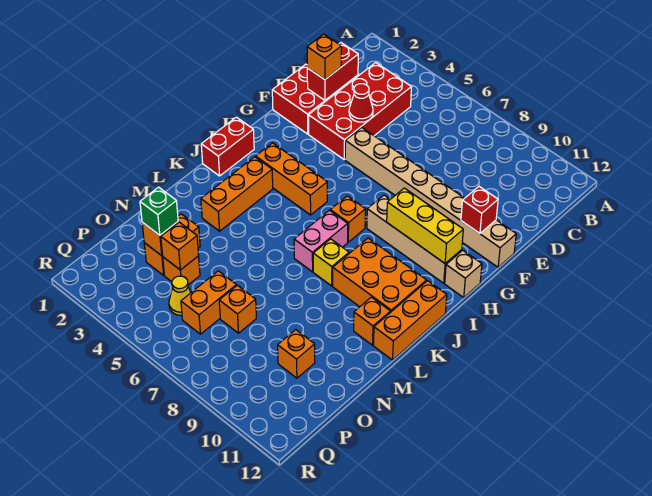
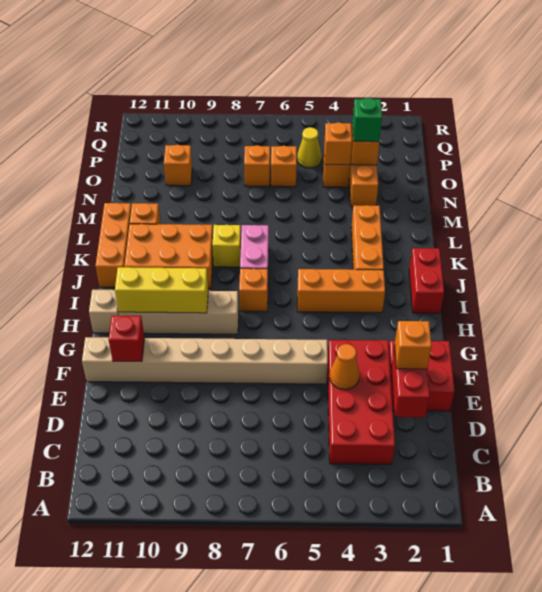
red cone E4 level 2 -> orange cone E4 level 2
orange brick O6:P6 level 1 -> orange brick O6 level 1

